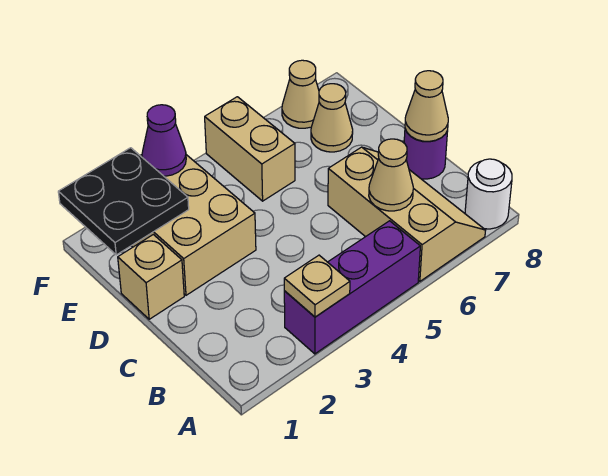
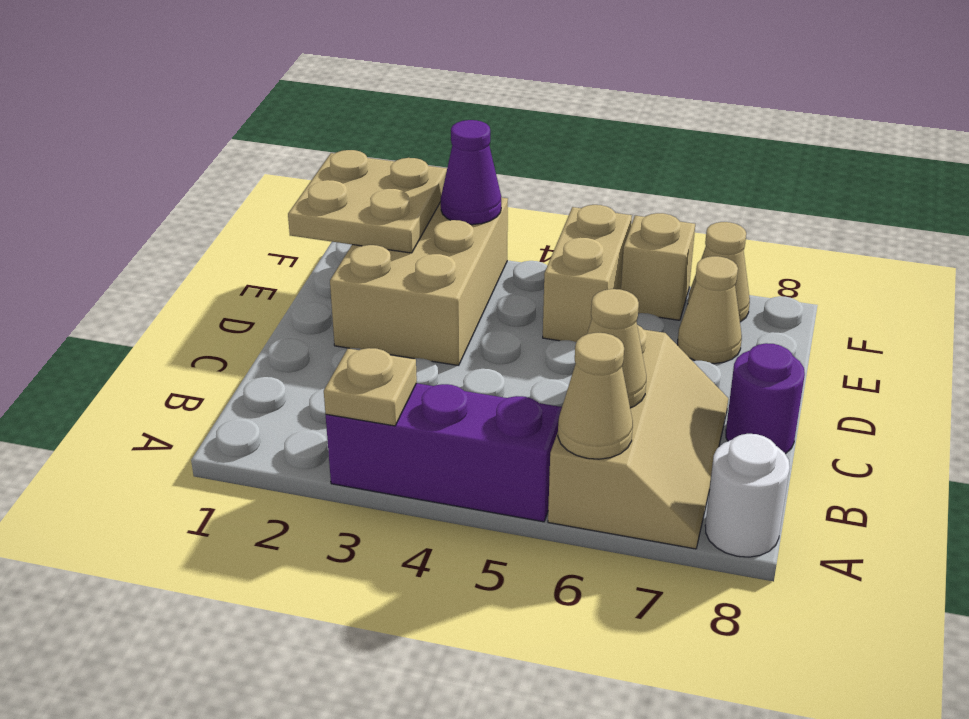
tan cone C8 level 2 -> tan cone A6 level 2
tan brick D1 level 1 -> tan brick F6 level 1
black plate E1:F2 level 2 -> tan plate E1:F2 level 2

